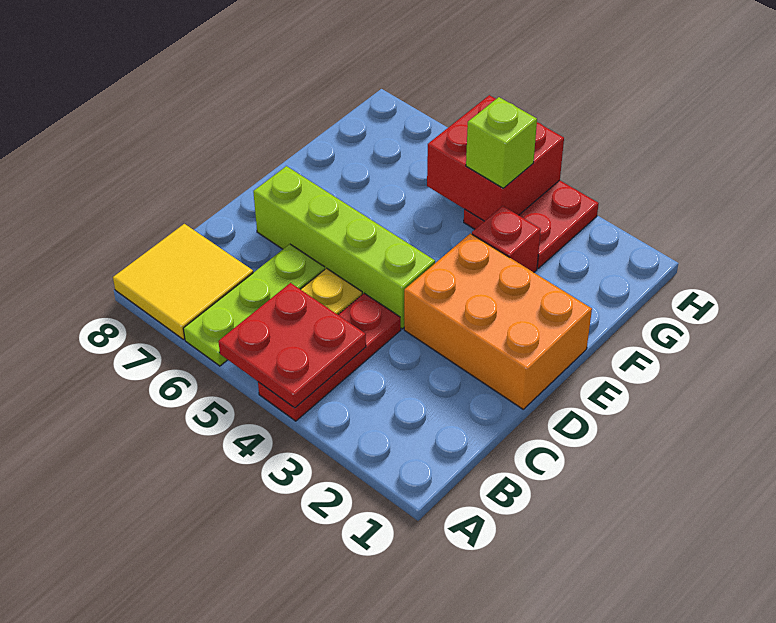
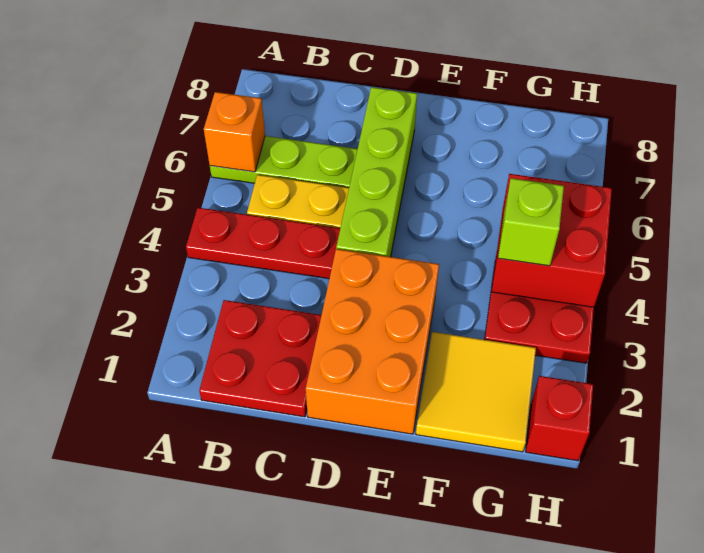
red plate A4:B5 level 2 -> red plate B1:C2 level 1
none -> orange brick A6 level 2
yellow tile A7:B8 level 1 -> yellow tile F1:G2 level 1
red brick F3 level 1 -> red brick H1 level 1

